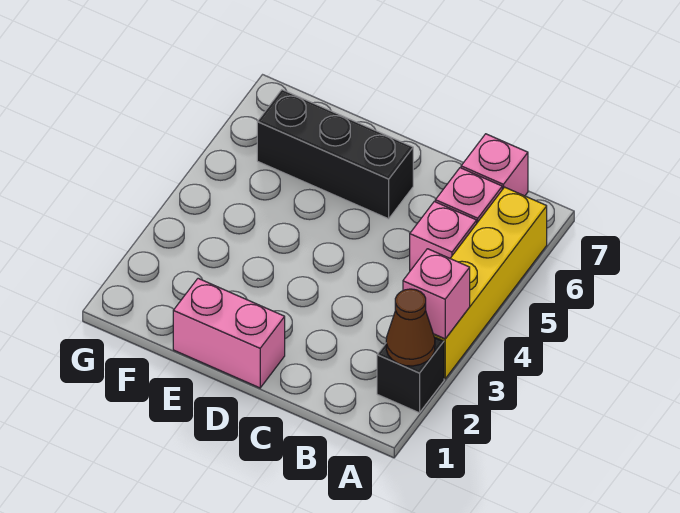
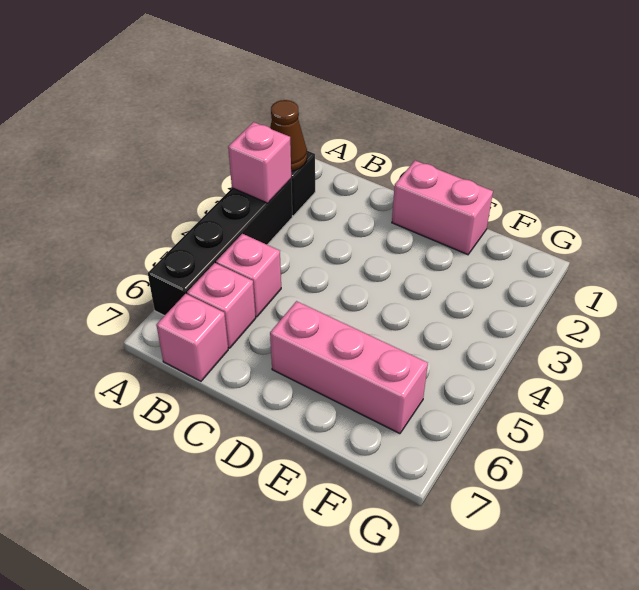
yellow brick A3:A6 level 1 -> black brick A3:A6 level 1
black brick D6:F6 level 1 -> pink brick D6:F6 level 1

